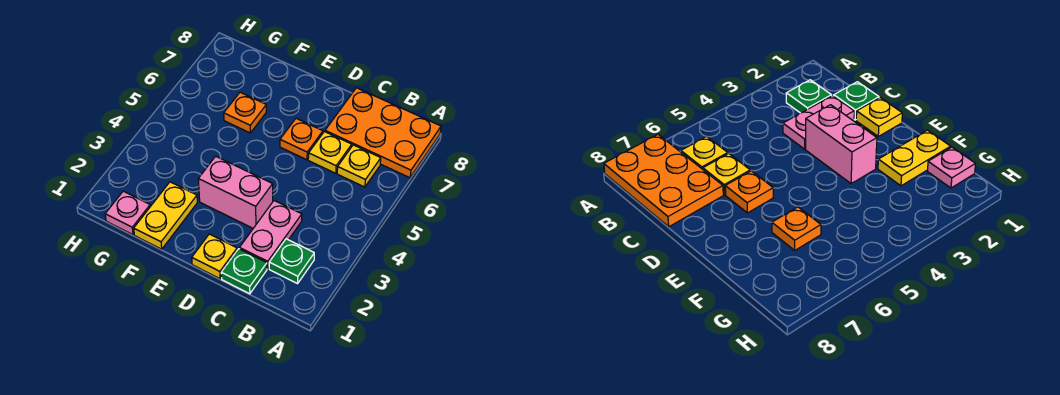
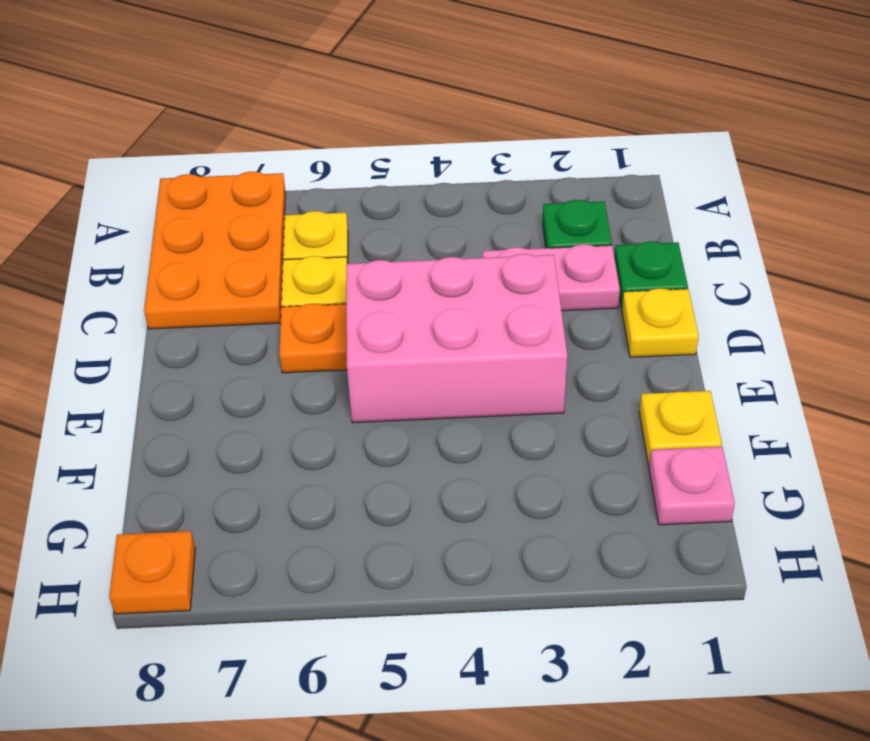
pink brick D3:E3 level 1 -> pink brick D3:E5 level 1
yellow plate F1:F2 level 1 -> yellow plate F1 level 1
orange plate F6 level 1 -> orange plate H8 level 1

